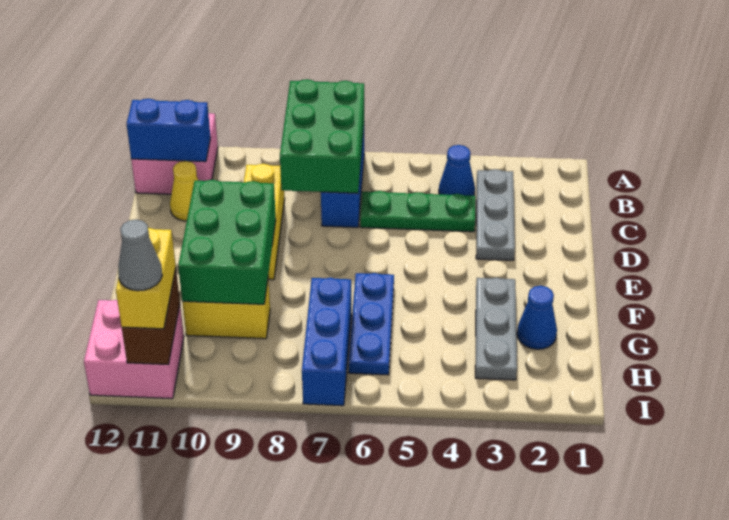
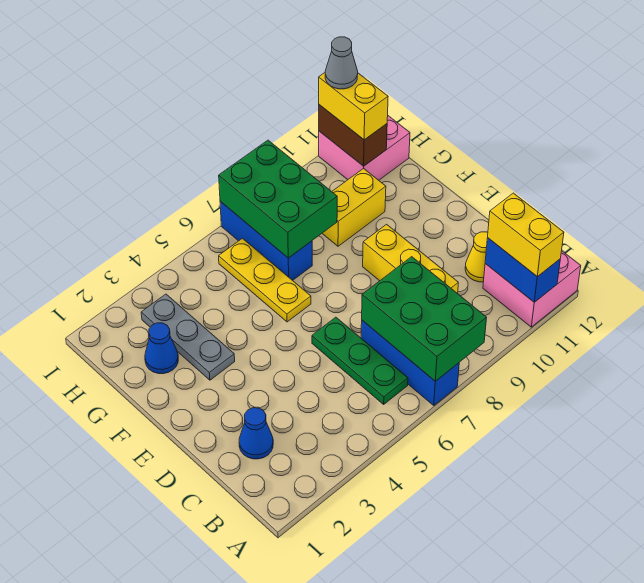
none -> yellow brick A11:B11 level 3
grey plate B3:D3 level 1 -> none
blue cone B4 level 1 -> blue cone C2 level 1
blue brick B11:B12 level 2 -> blue brick A11:B11 level 2
green plate C4:C6 level 1 -> green plate B6:D6 level 1
green brick E9:G10 level 2 -> green brick G7:I8 level 2
blue plate F6:H6 level 1 -> yellow plate F6:H6 level 1

